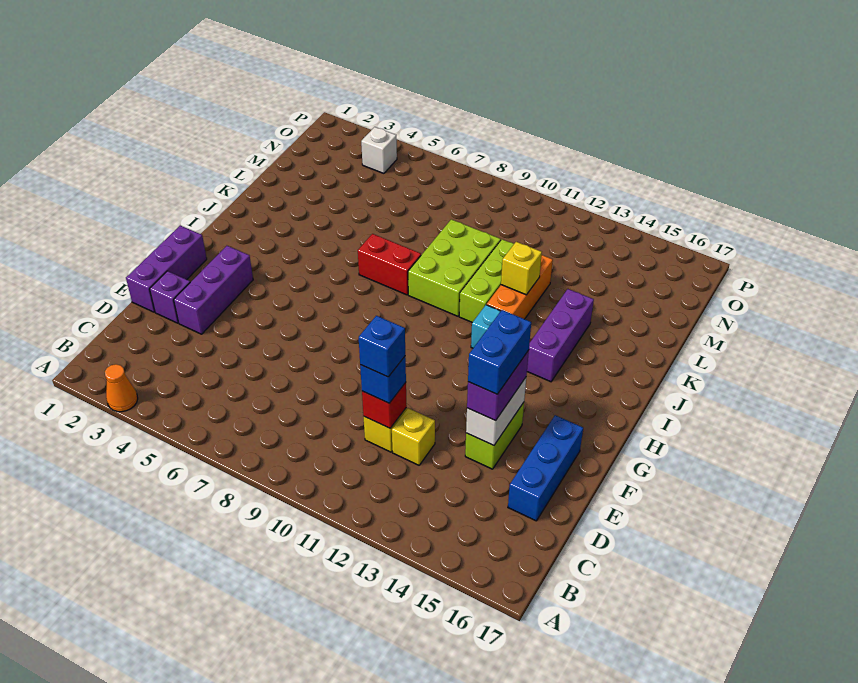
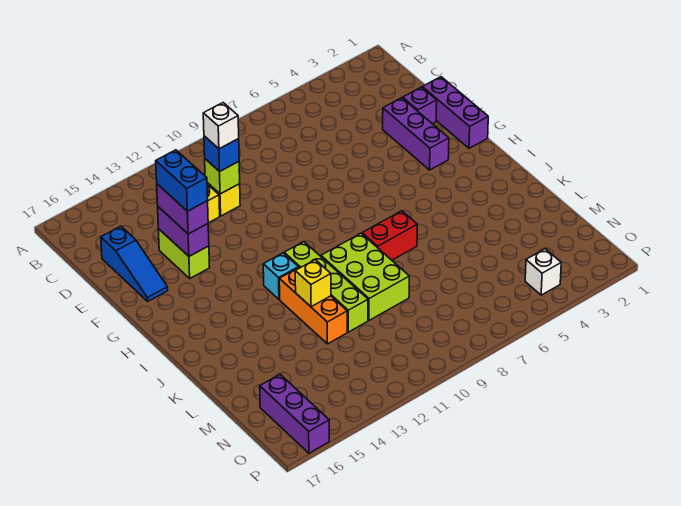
orange cone A3 level 1 -> none
red brick D11 level 2 -> lime brick D11 level 2
blue brick D11 level 4 -> white brick D11 level 4
blue brick D16:F16 level 1 -> blue slope D16:F16 level 1 top D
white brick E14:F14 level 2 -> purple brick E14:F14 level 2
purple brick I14:K14 level 1 -> purple brick N16:P16 level 1
lime brick J11:L11 level 1 -> lime brick I11:L11 level 1

